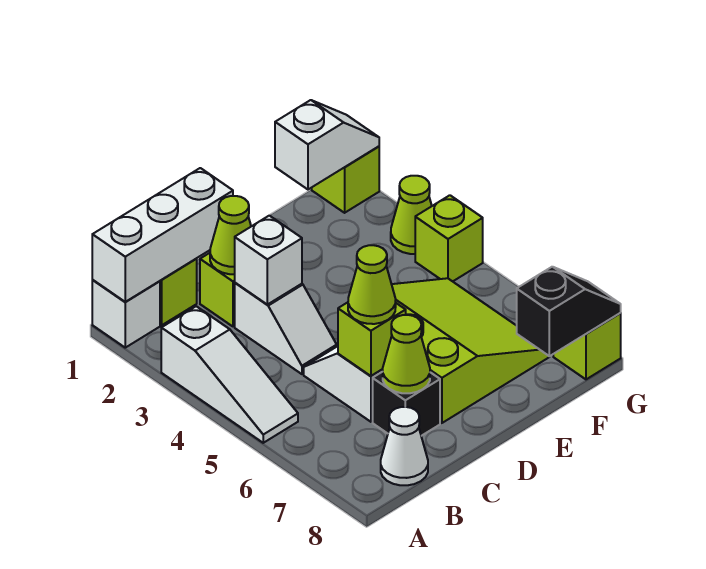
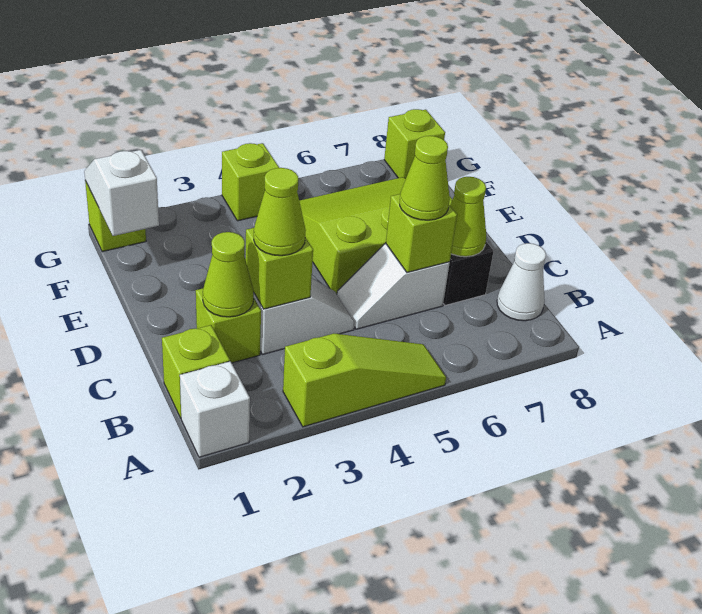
white brick A1:C1 level 2 -> none
white slope A3:A5 level 1 top 3 -> lime slope A3:A5 level 1 top 3
white brick C3 level 2 -> lime brick C3 level 2
black slope F8:G8 level 2 top F -> none
lime cone G3 level 1 -> lime cone C3 level 3

